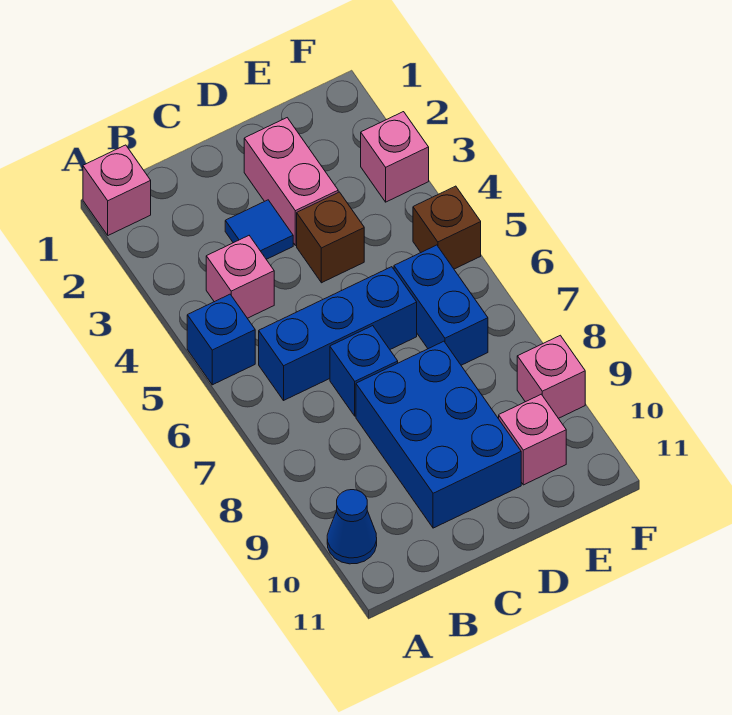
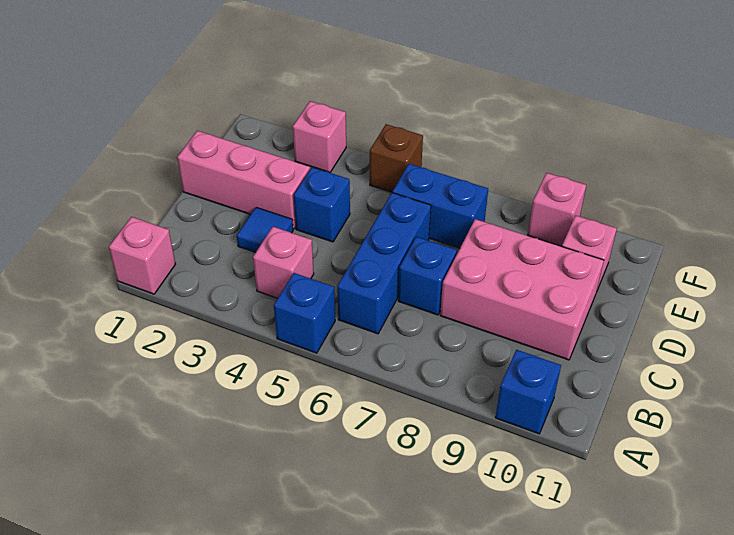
blue cone A10 level 1 -> blue brick A10 level 1
blue brick C8:D10 level 1 -> pink brick C8:D10 level 1
pink brick D2:D3 level 1 -> pink brick D1:D3 level 1
brown brick D4 level 1 -> blue brick D4 level 1

